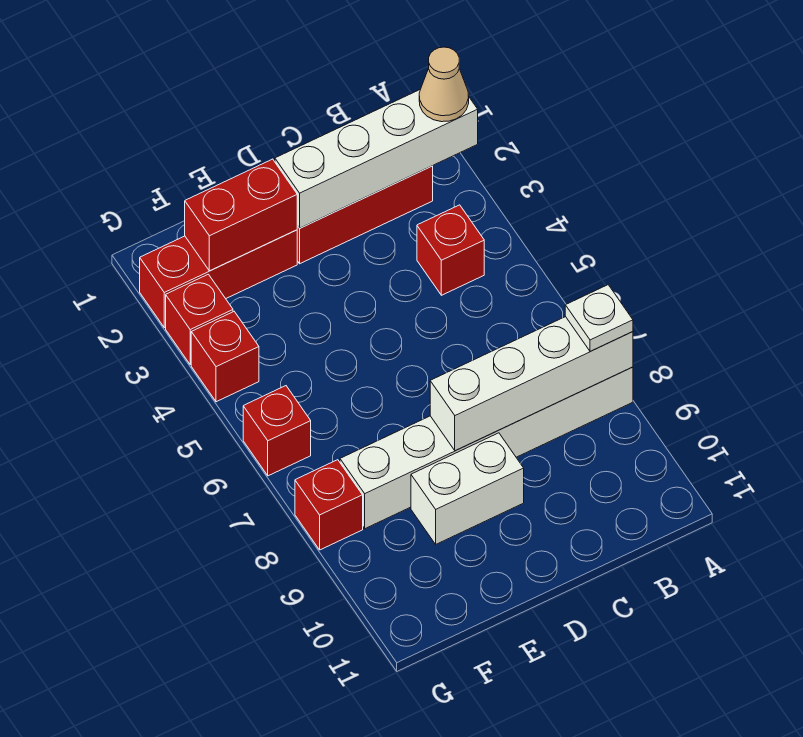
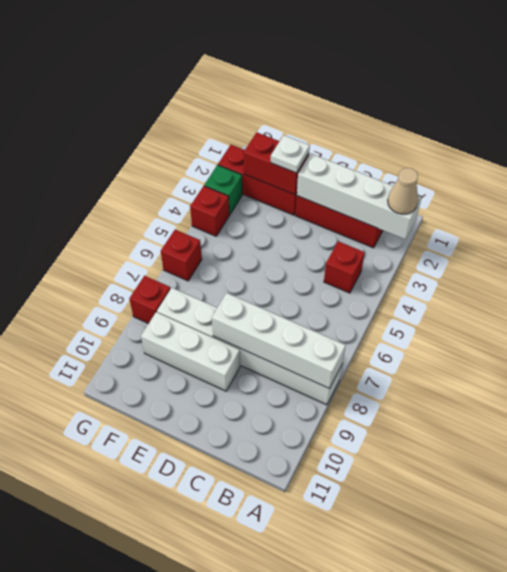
white plate A8 level 3 -> white plate E2 level 3
white brick D9:E9 level 1 -> white brick D9:F9 level 1
red brick G3 level 1 -> green brick G3 level 1

